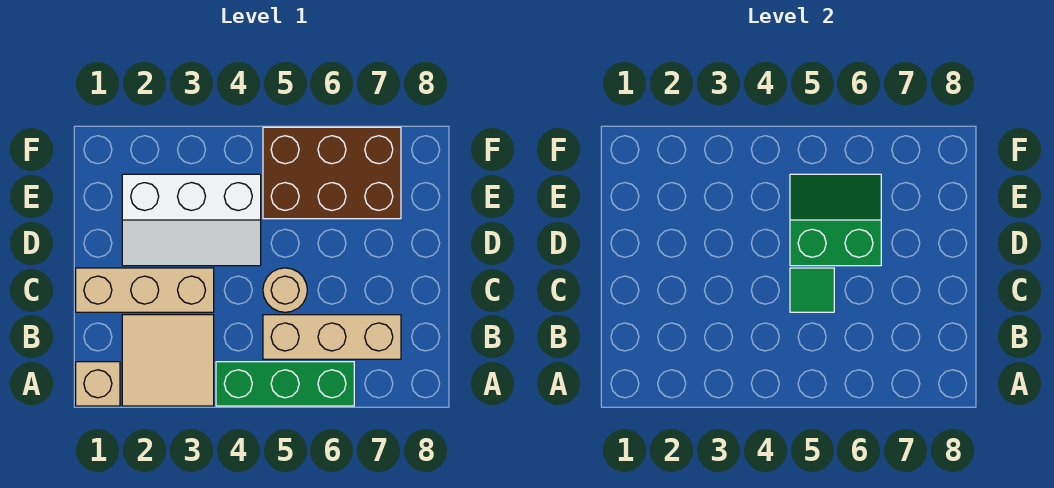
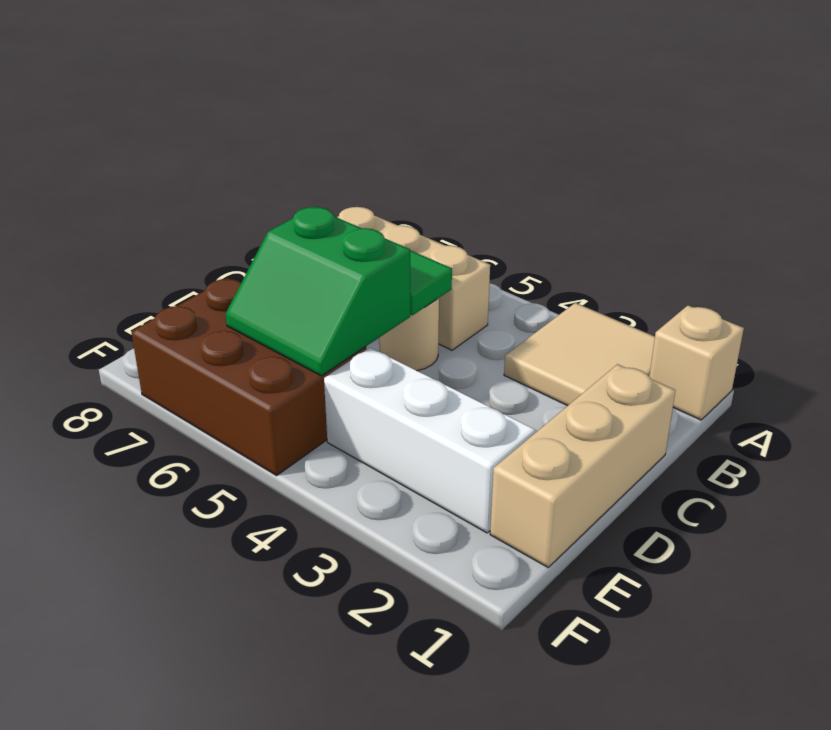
green brick A4:A6 level 1 -> none
tan brick C1:C3 level 1 -> tan brick C1:E1 level 1

